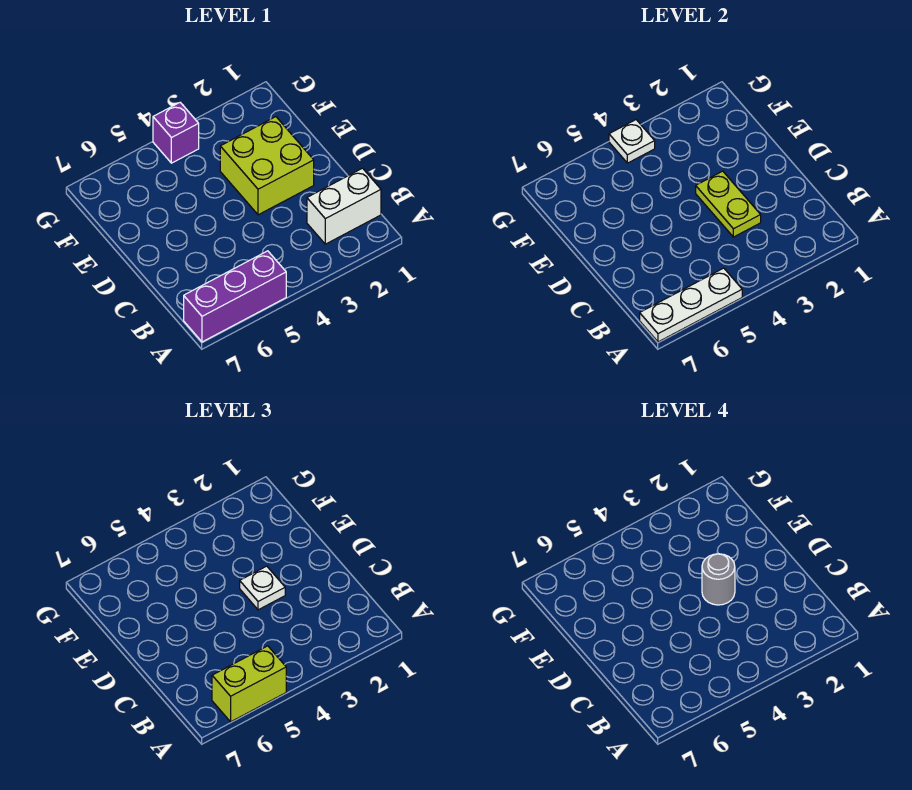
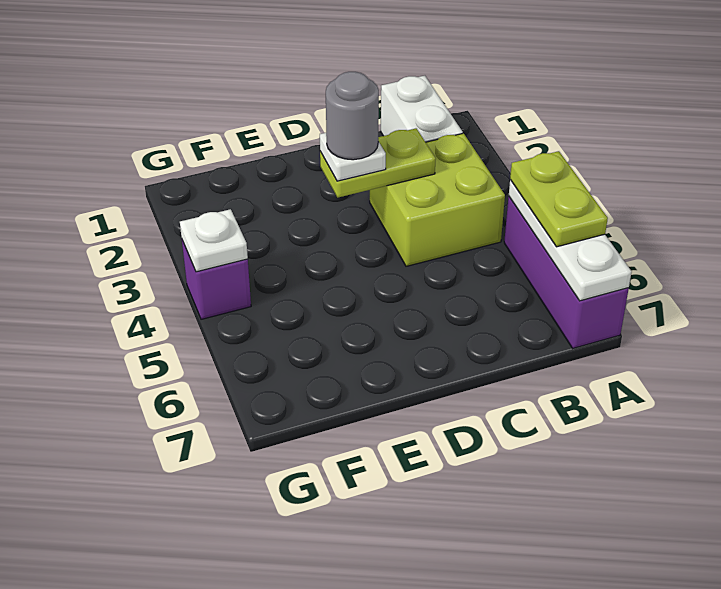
lime brick A5:A6 level 3 -> lime plate A5:A6 level 3
lime brick D2:E3 level 1 -> lime brick B3:C4 level 1

